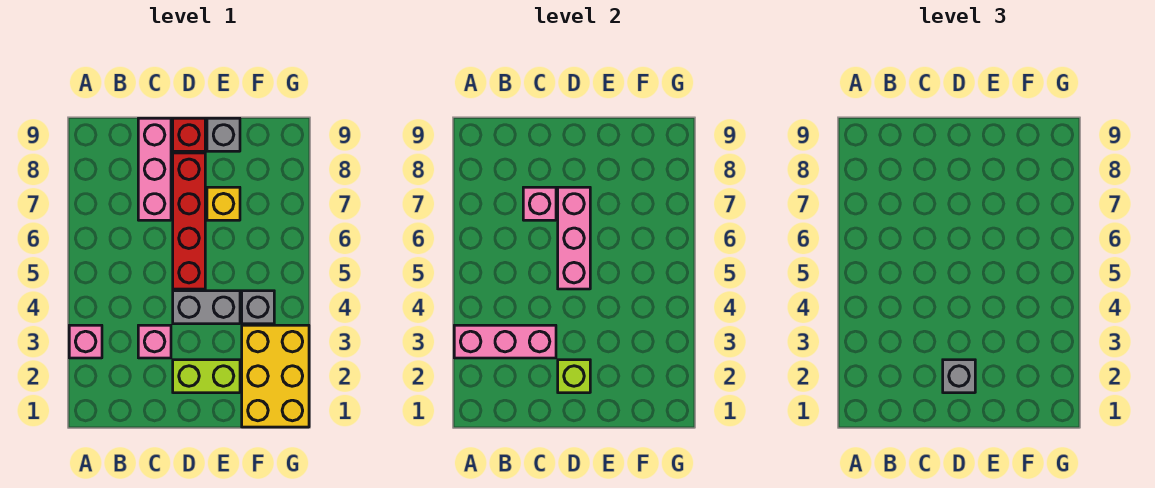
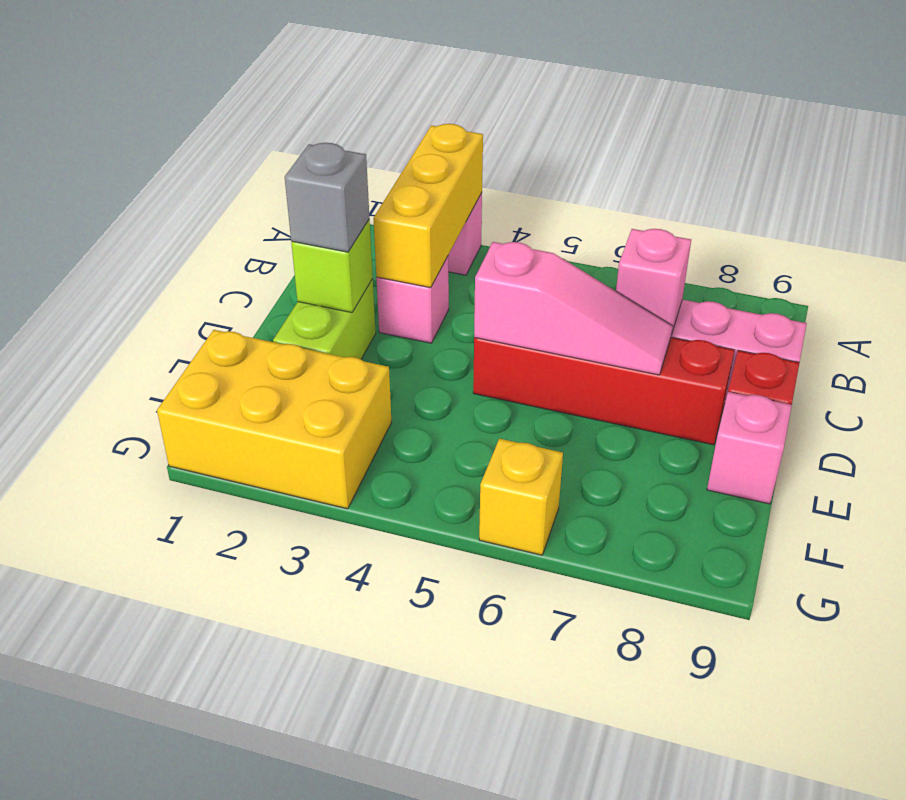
pink brick A3:C3 level 2 -> yellow brick A3:C3 level 2
grey brick D4:E4 level 1 -> none
pink brick D5:D7 level 2 -> pink slope D5:D7 level 2 top 5
yellow brick E7 level 1 -> yellow brick G6 level 1
grey brick E9 level 1 -> pink brick E9 level 1
grey brick F4 level 1 -> none

